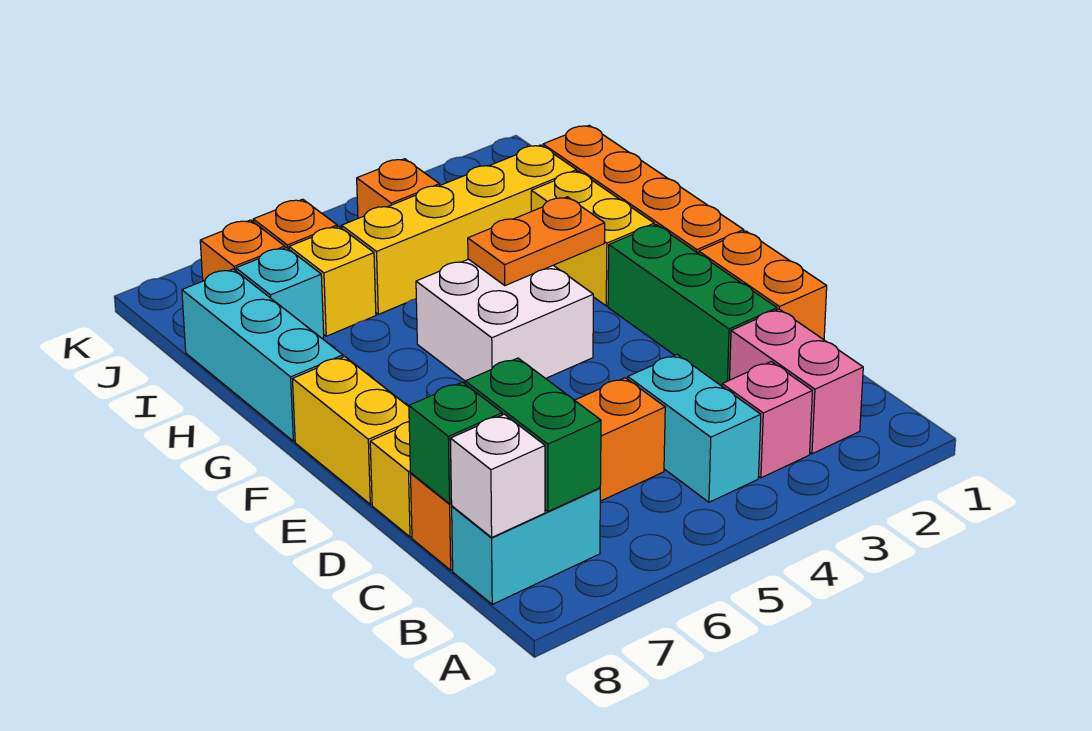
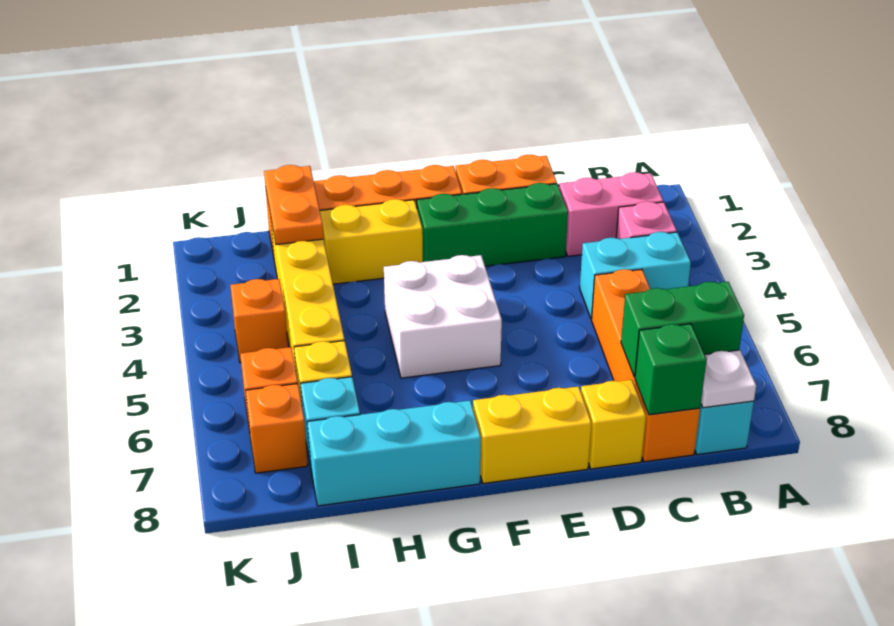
white brick B8 level 2 -> white plate B8 level 2
orange plate G3:G4 level 2 -> orange plate I1:I2 level 2

